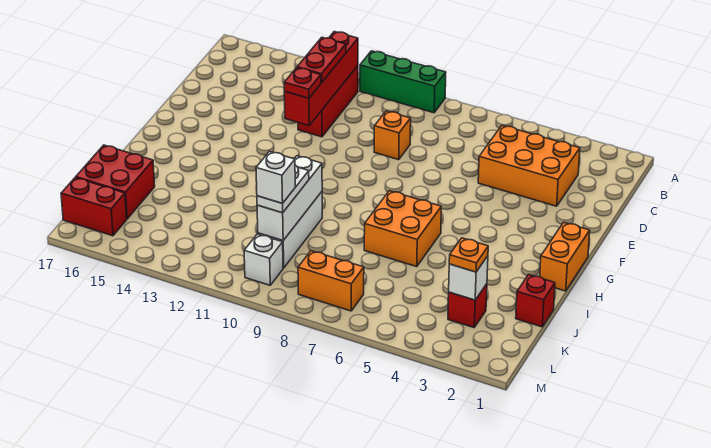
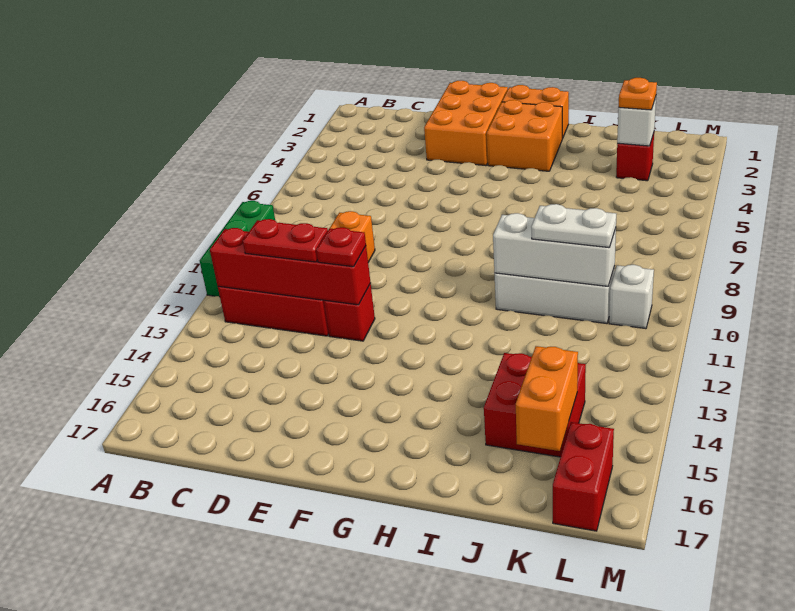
orange brick C3:D5 level 1 -> orange brick E1:F3 level 1
orange brick H6:I7 level 1 -> orange brick G2:H3 level 1
red brick J1 level 1 -> red brick E12 level 1
red brick J16:K17 level 1 -> red brick J14:K15 level 1
white brick K10 level 4 -> none
orange brick L7:L8 level 1 -> orange brick K15:K16 level 2

